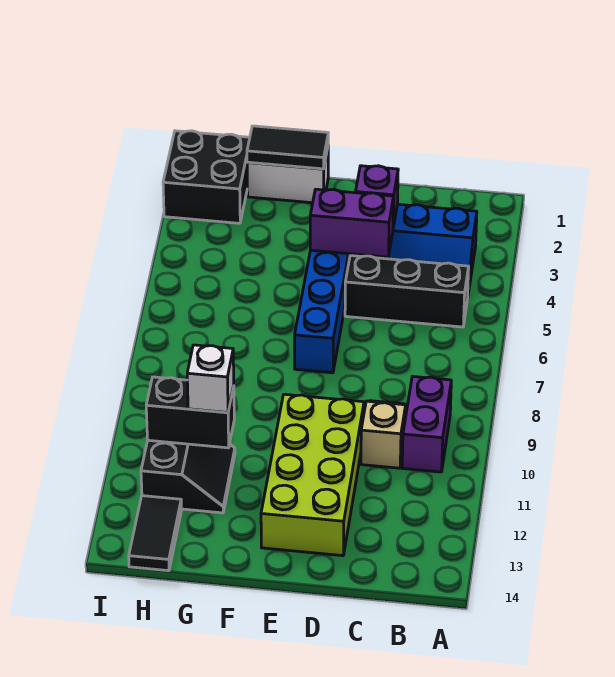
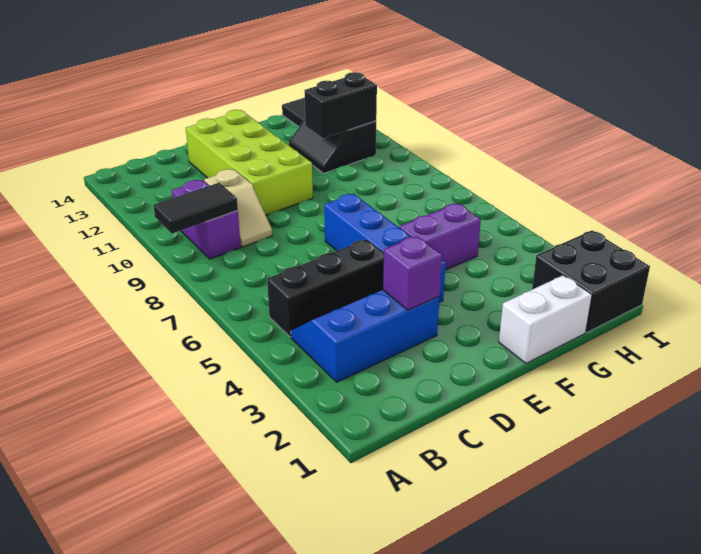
purple brick D4:E4 level 2 -> purple brick F5:G5 level 1
black tile F1:G1 level 2 -> black tile A9:B9 level 2
white brick G11 level 3 -> none

